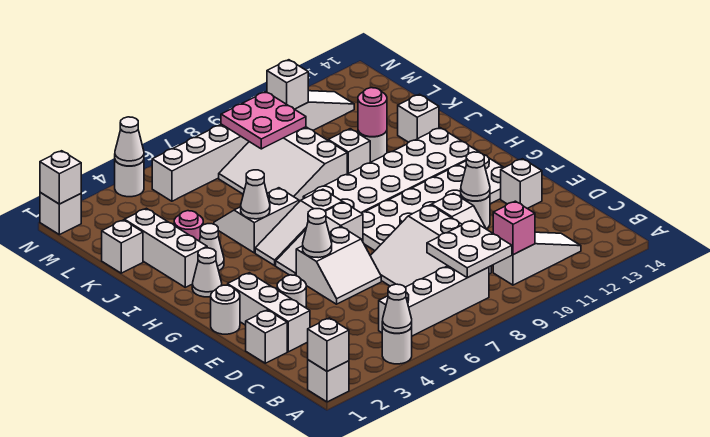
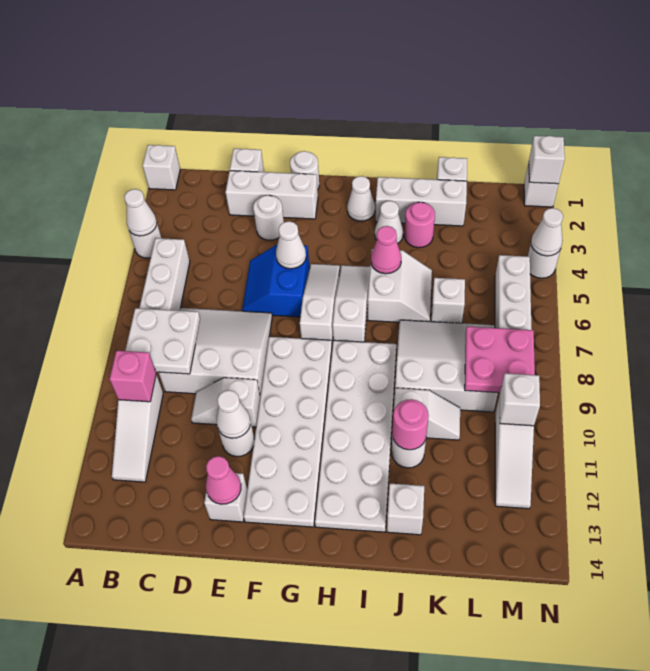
white brick A1 level 2 -> white brick K6 level 1
white slope E5:F6 level 1 top F -> blue slope E5:F6 level 1 top F
none -> pink cone E13 level 2
white cone I5 level 2 -> pink cone I5 level 2

